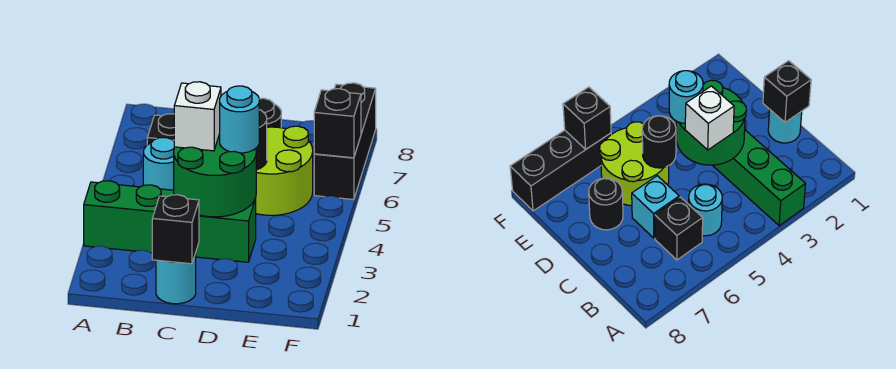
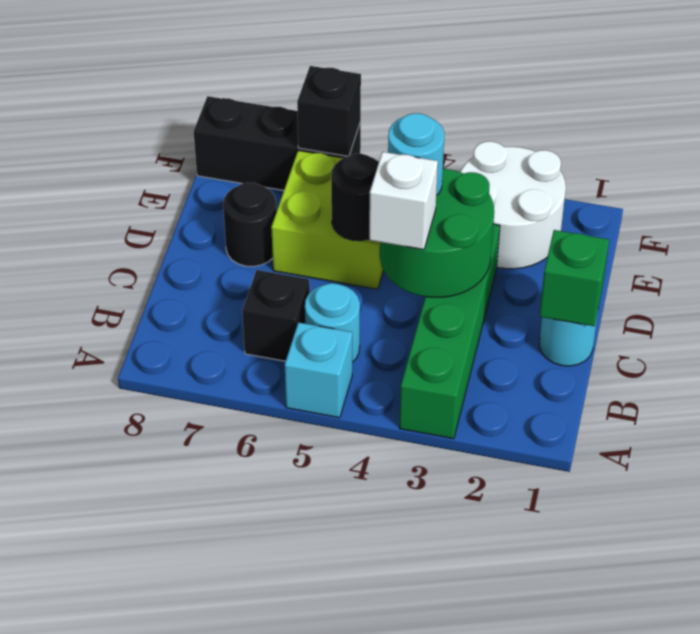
black brick C1 level 2 -> green brick C1 level 2
cyan brick C6 level 1 -> cyan brick A5 level 1
lime round brick D5:E6 level 1 -> lime brick D5:E6 level 1
none -> white round brick E2:F3 level 1

